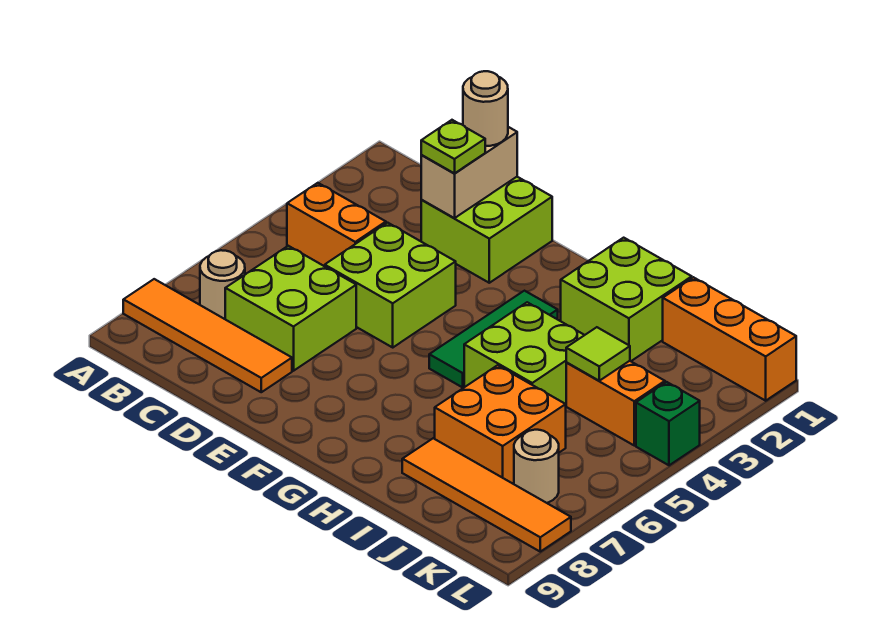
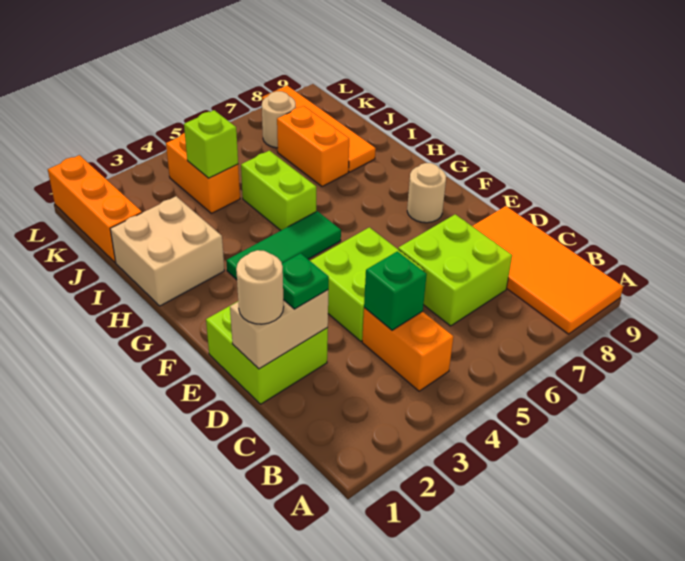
orange tile A8:D8 level 1 -> orange tile A8:D9 level 1
tan round brick B7 level 1 -> tan round brick F8 level 1
lime plate D2 level 3 -> green plate D2 level 3
lime brick H1:I2 level 1 -> tan brick H1:I2 level 1
lime brick H4:I5 level 1 -> lime brick H5:I5 level 1
orange brick I6:J7 level 1 -> orange brick I7:J7 level 1
lime tile J4 level 2 -> lime brick J4 level 2
green brick L4 level 1 -> green brick C4 level 2

